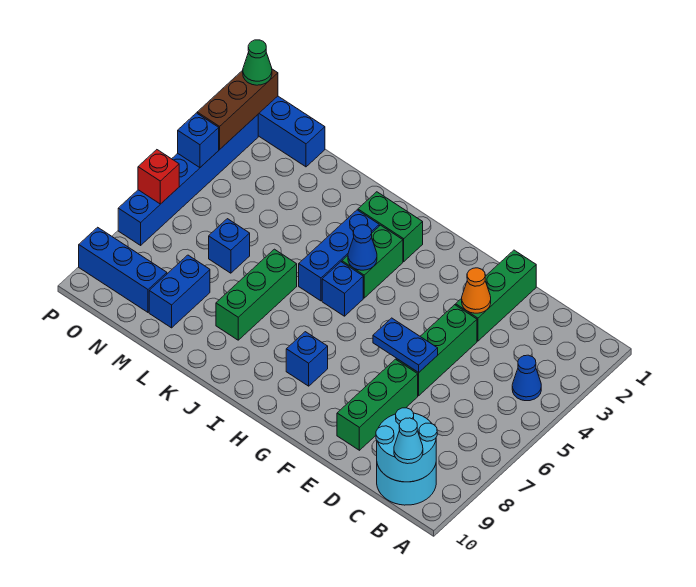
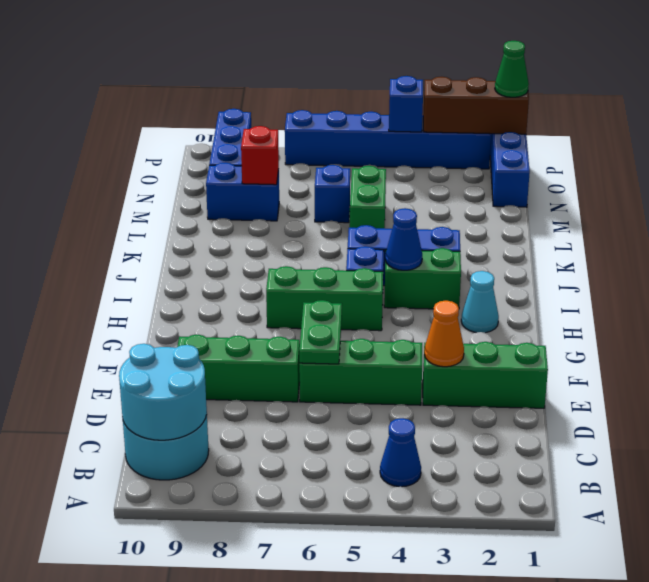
cyan cone B10 level 3 -> cyan cone H2 level 1
blue plate E6:F6 level 2 -> green plate E6:F6 level 2
blue brick H8 level 1 -> none
green brick I2:J2 level 1 -> green brick L5:M5 level 1
green brick K6:K8 level 1 -> green brick H5:H7 level 1
red brick P6 level 2 -> red brick M8 level 2

